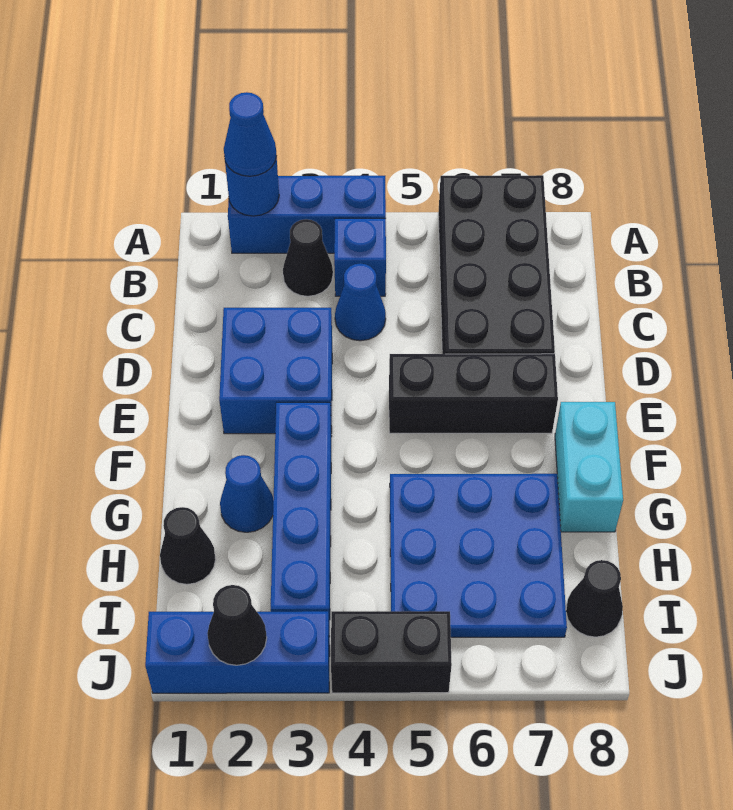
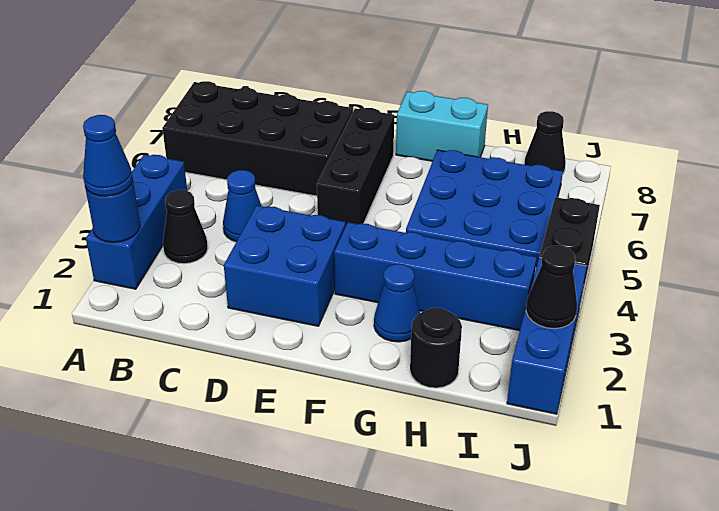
blue brick B4 level 1 -> none
black cone H1 level 1 -> black round brick H1 level 1

